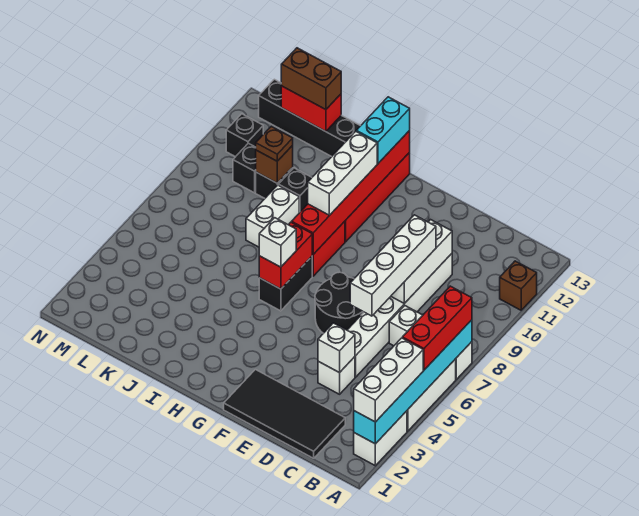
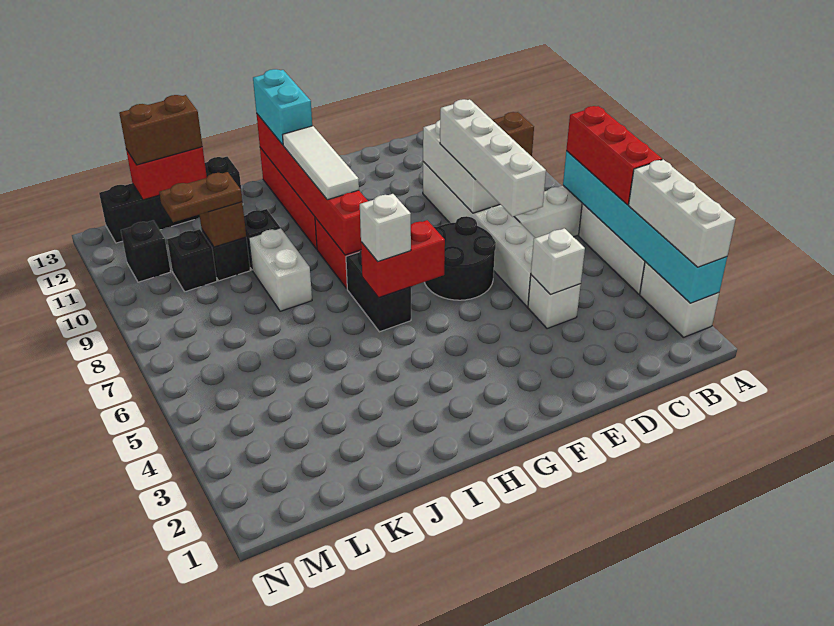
black tile C1:F2 level 1 -> none
red brick H6:H7 level 2 -> red brick G6:H6 level 2
white brick H9:H11 level 3 -> white tile H9:H11 level 3
brown plate K10 level 3 -> brown plate K10:L10 level 3

